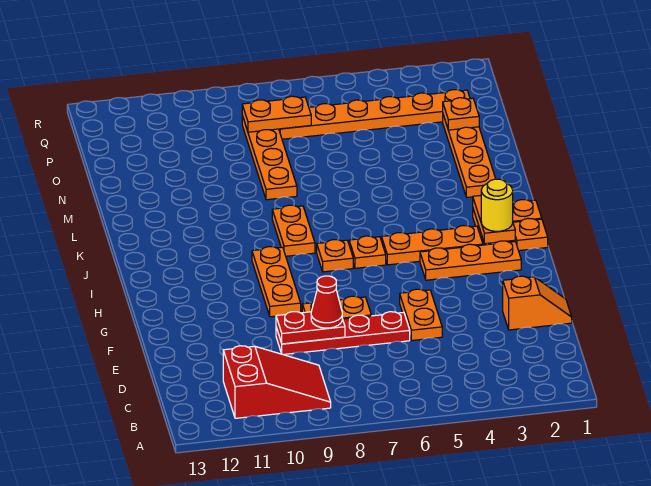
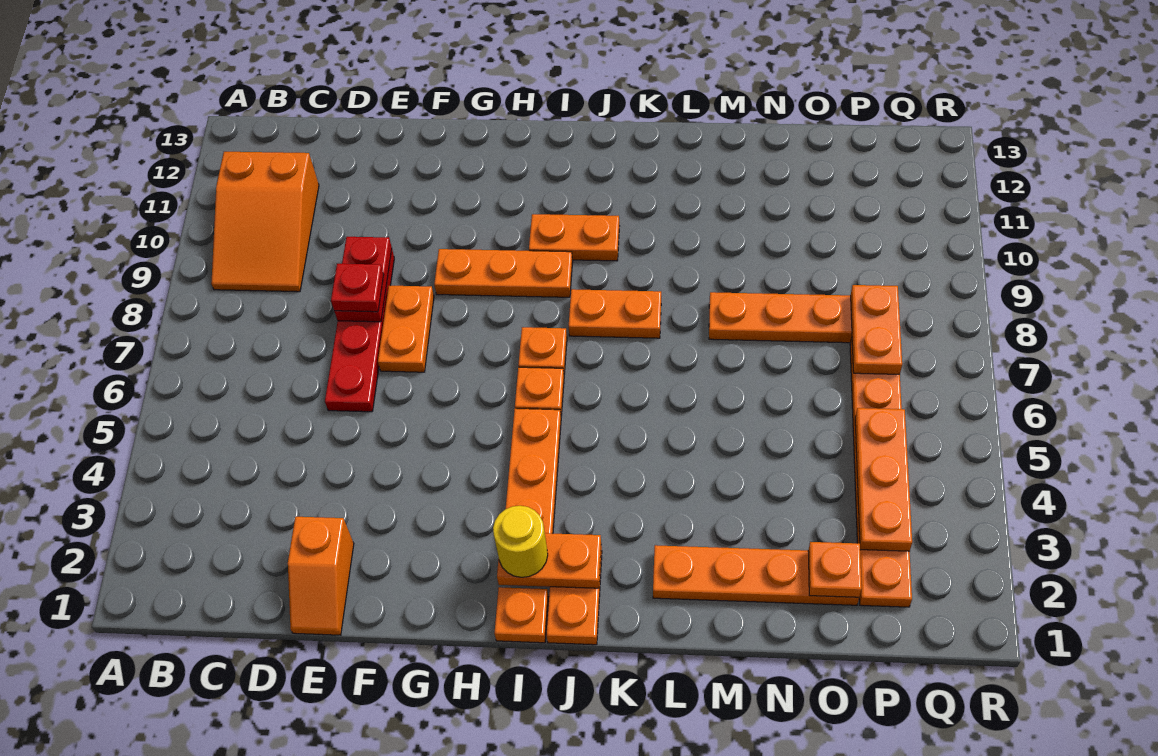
red slope B9:C11 level 1 top 11 -> orange slope B9:C11 level 1 top 11
orange plate E5:F5 level 1 -> orange plate I10:J10 level 1
red cone E8 level 3 -> red plate E8 level 3
orange plate H2:H4 level 1 -> orange plate P3:P5 level 2

